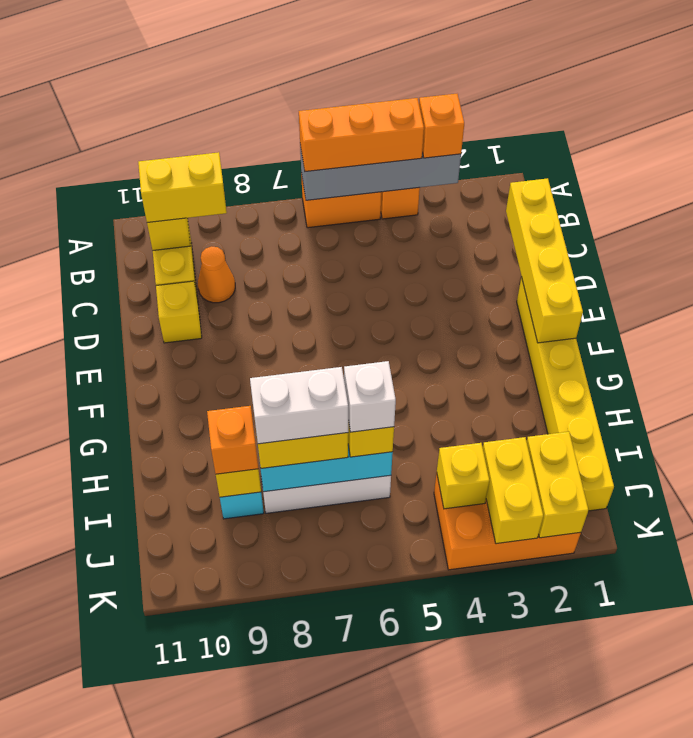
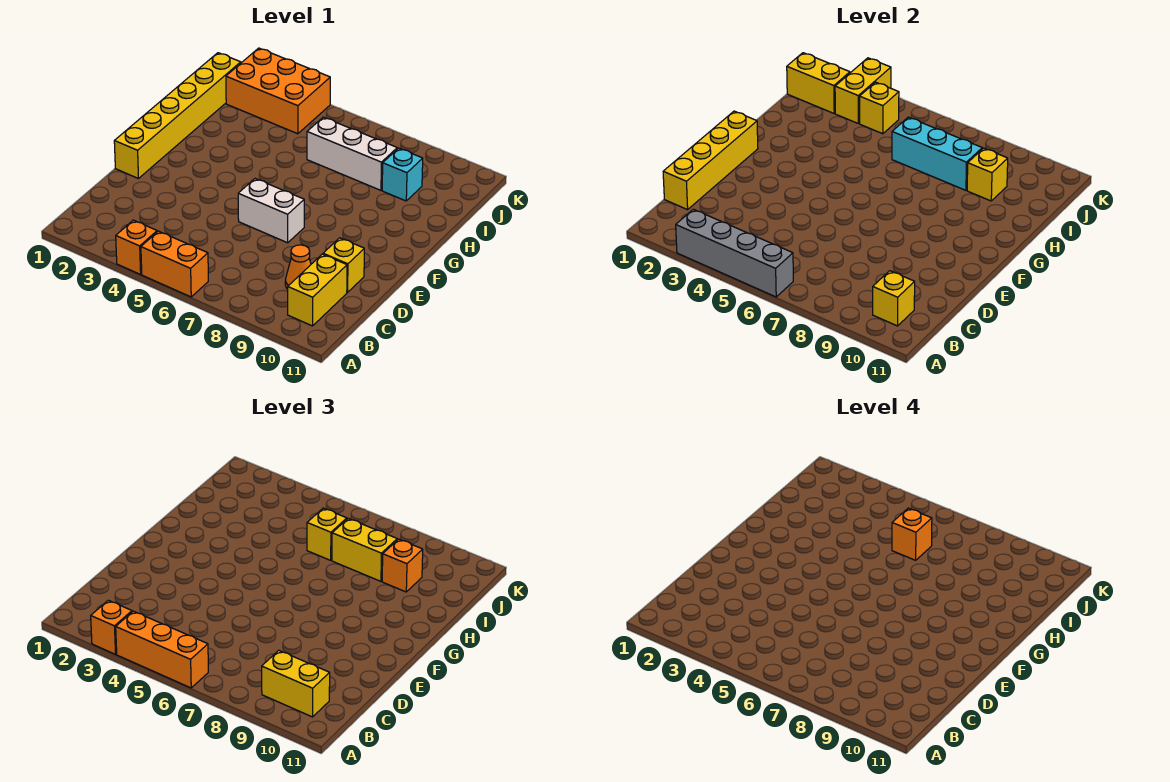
white brick I6 level 4 -> orange brick I6 level 4
white brick I7:I8 level 4 -> white brick E6:E7 level 1
yellow brick J2:K2 level 2 -> yellow brick J1:J2 level 2

